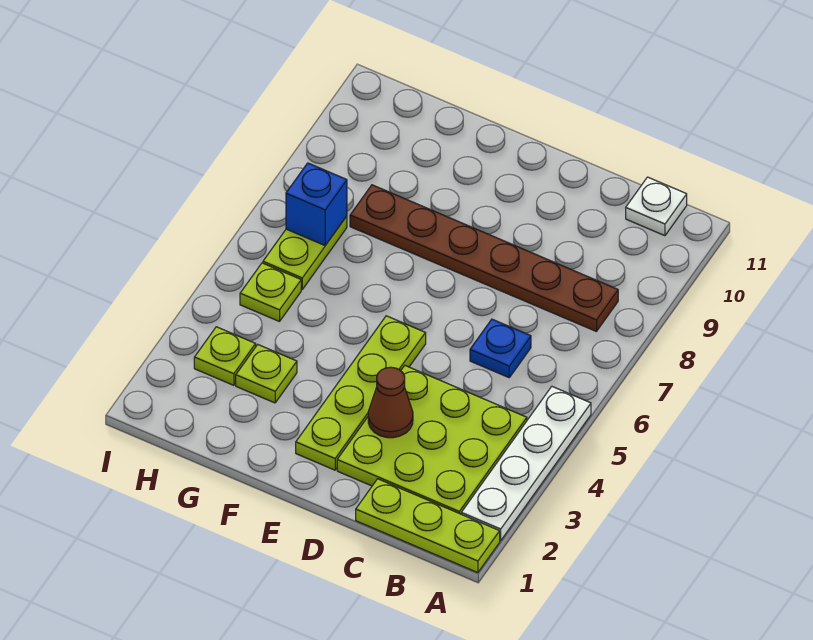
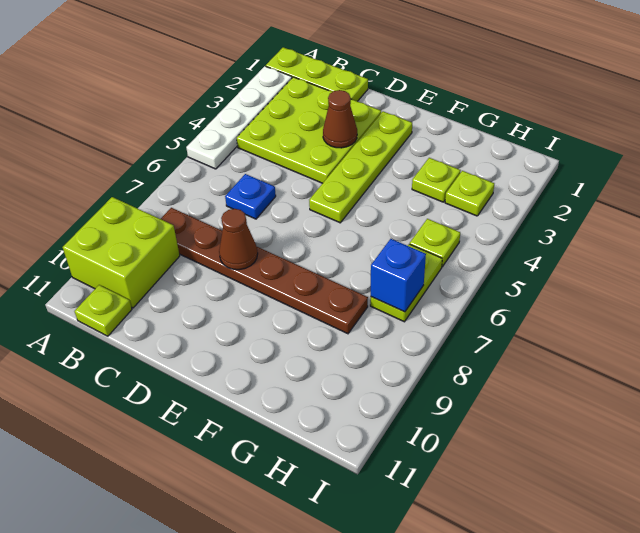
none -> lime brick A9:B10 level 1
white plate B11 level 1 -> lime plate B11 level 1
none -> brown cone D8 level 2

